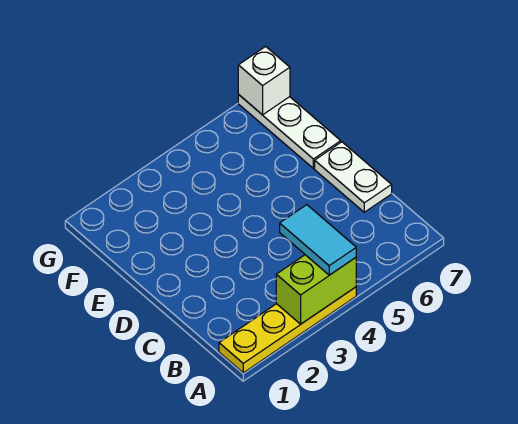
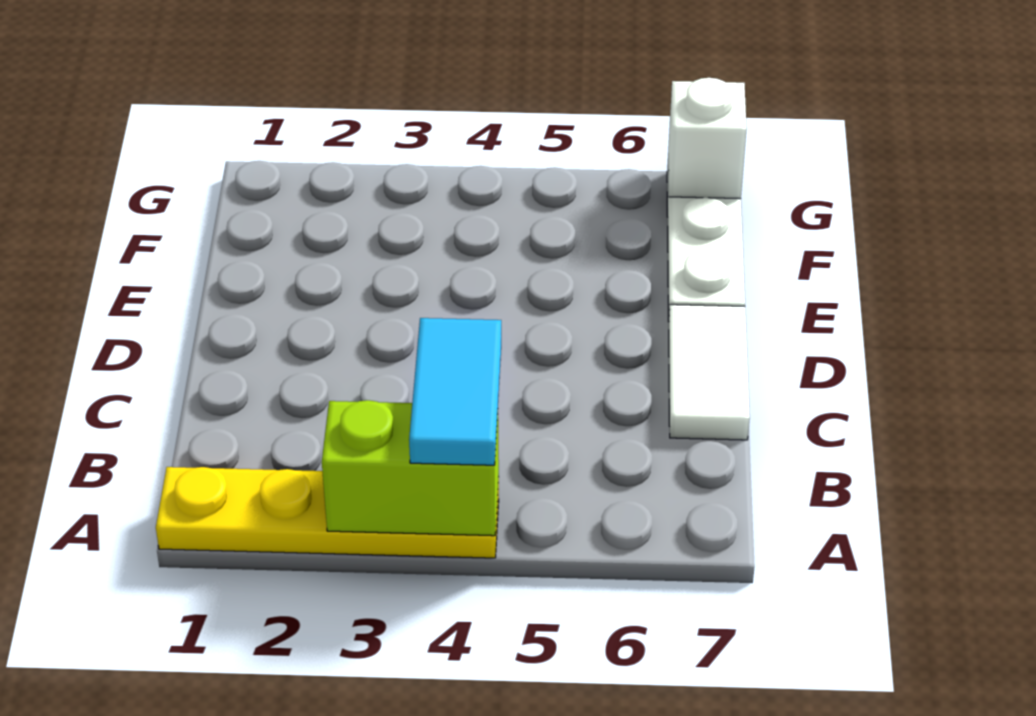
white plate C7:D7 level 1 -> white tile C7:D7 level 1

